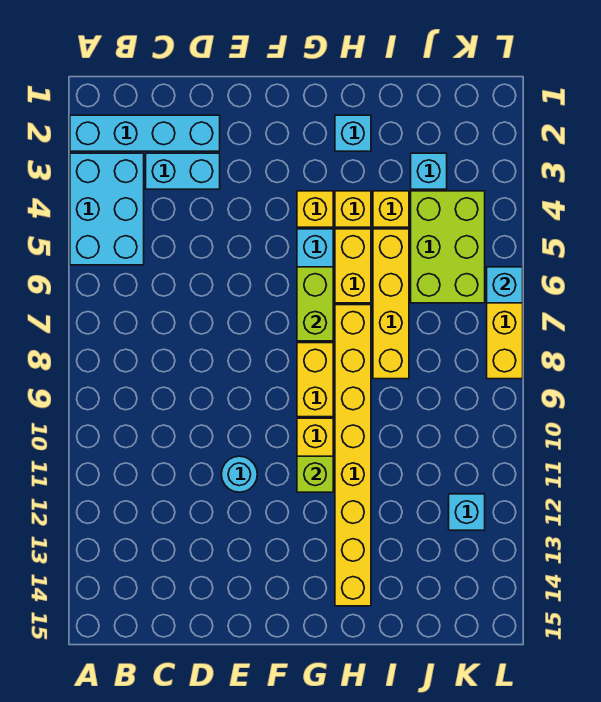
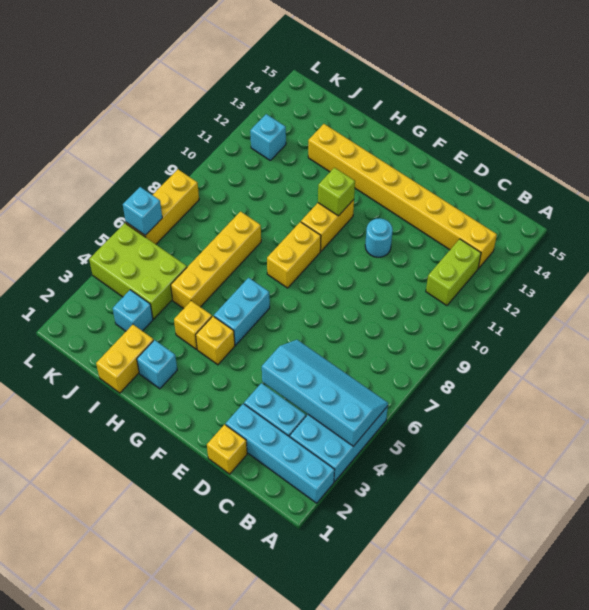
none -> cyan slope A4:D5 level 2 top 4
lime brick G6:G7 level 2 -> lime brick B11:B12 level 1
yellow brick H5:H6 level 1 -> yellow brick I1:I2 level 1
yellow brick H7:H14 level 1 -> yellow brick B13:I13 level 1
yellow brick I4 level 1 -> yellow brick D1 level 1
lime brick J4:K6 level 1 -> lime brick J4:L5 level 1

